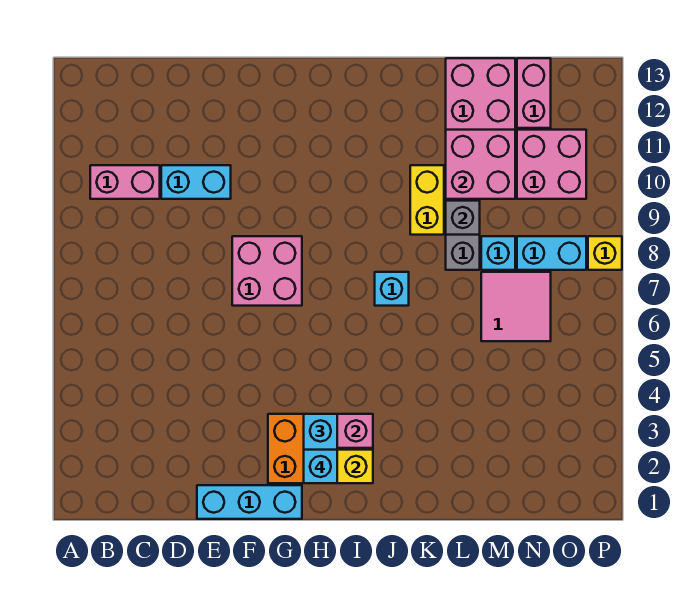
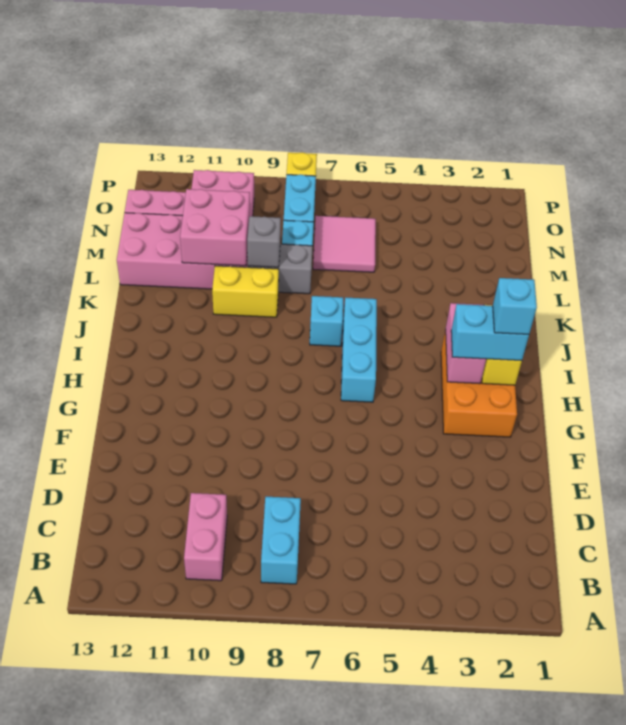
cyan brick D10:E10 level 1 -> cyan brick B8:C8 level 1
cyan brick E1:G1 level 1 -> cyan brick H6:J6 level 1
pink brick F7:G8 level 1 -> none

